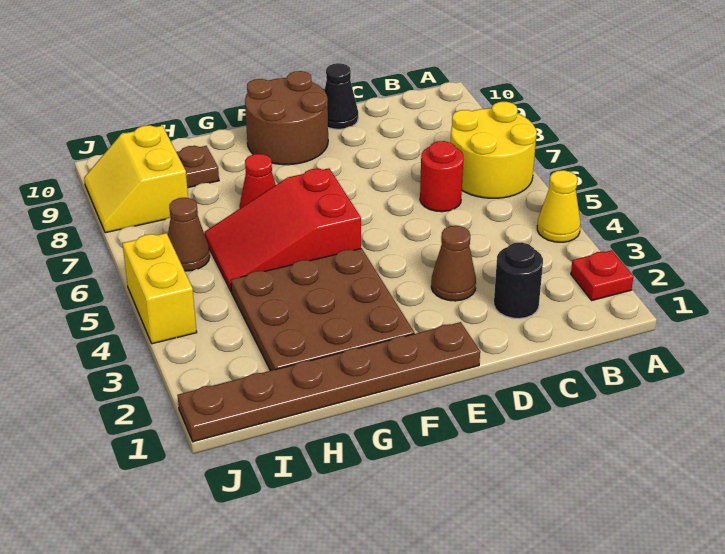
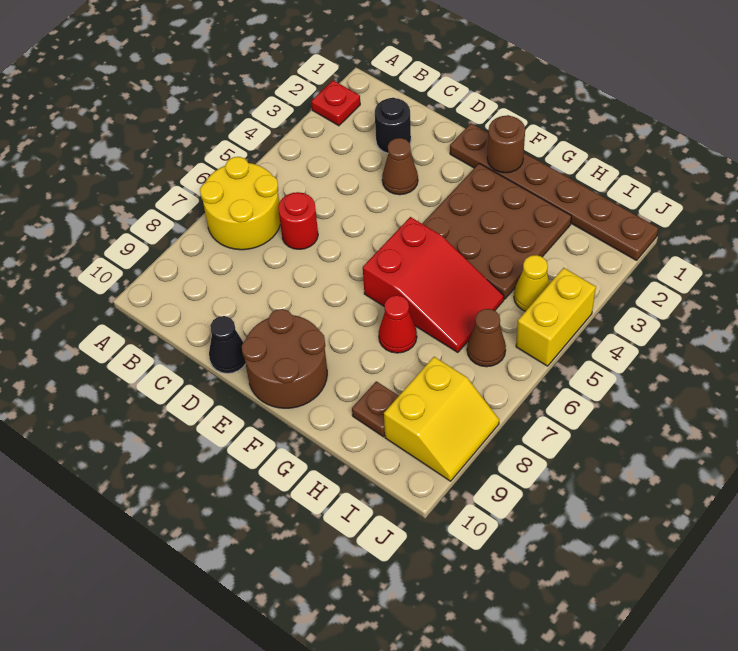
yellow cone A4 level 1 -> yellow cone I4 level 1
none -> brown round brick F1 level 2

